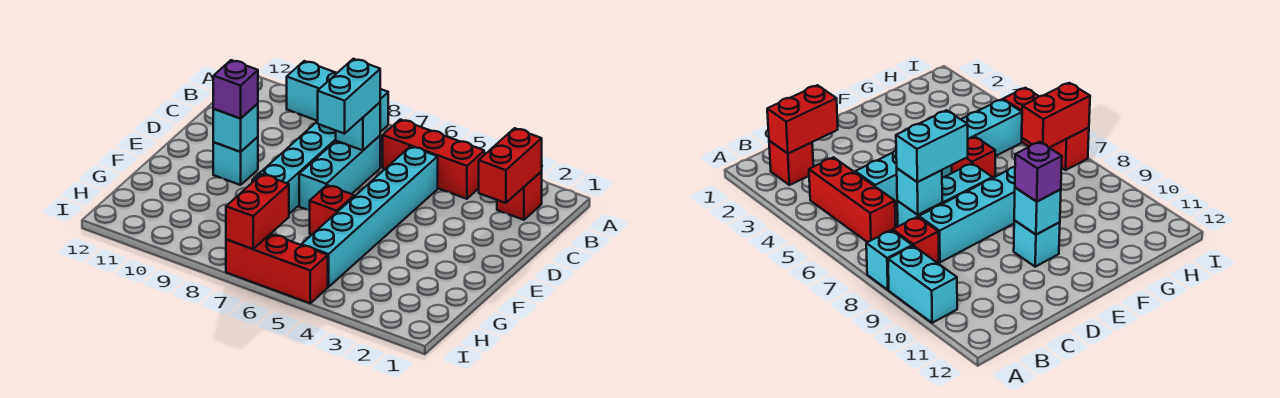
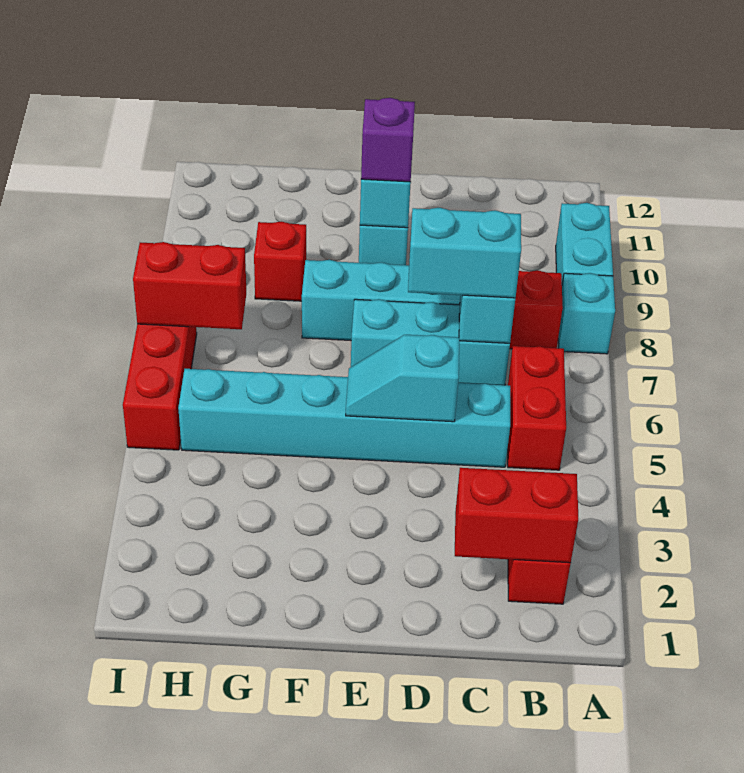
red brick B4:B6 level 1 -> red brick B5:B6 level 1
none -> cyan slope D5:E5 level 2 top D
red brick F6 level 1 -> red brick G9 level 1

